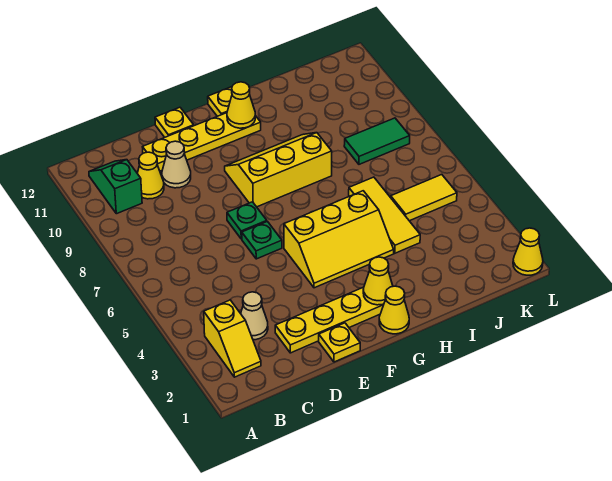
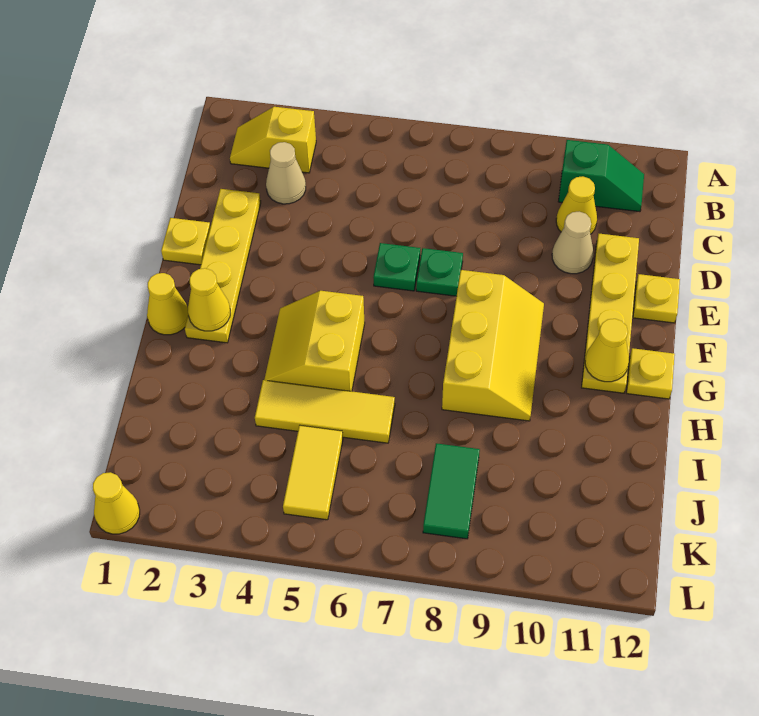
yellow slope F4:H5 level 1 top 5 -> yellow slope G4:H5 level 1 top 5

